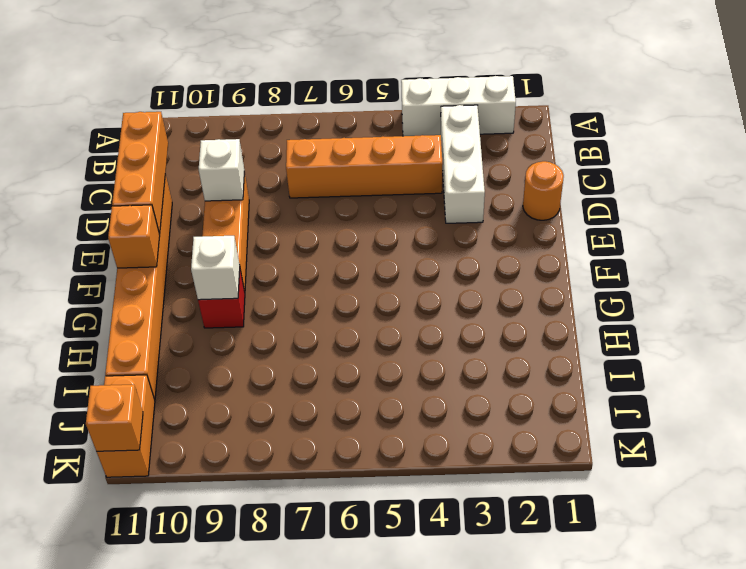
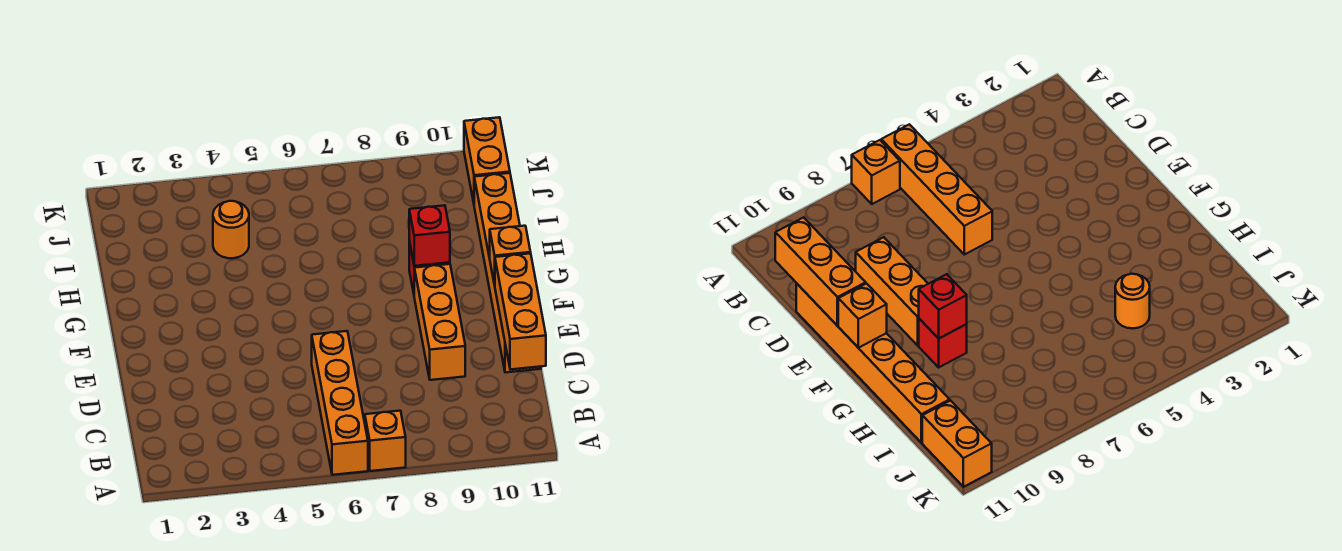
white brick A2:A4 level 1 -> none
white brick B3:D3 level 1 -> none
orange brick C4:C7 level 1 -> orange brick A6:D6 level 1
orange round brick D1 level 1 -> orange round brick I4 level 1
white brick D9 level 2 -> none
white brick G9 level 2 -> red brick G9 level 2
orange brick K11 level 2 -> orange brick A7 level 1

